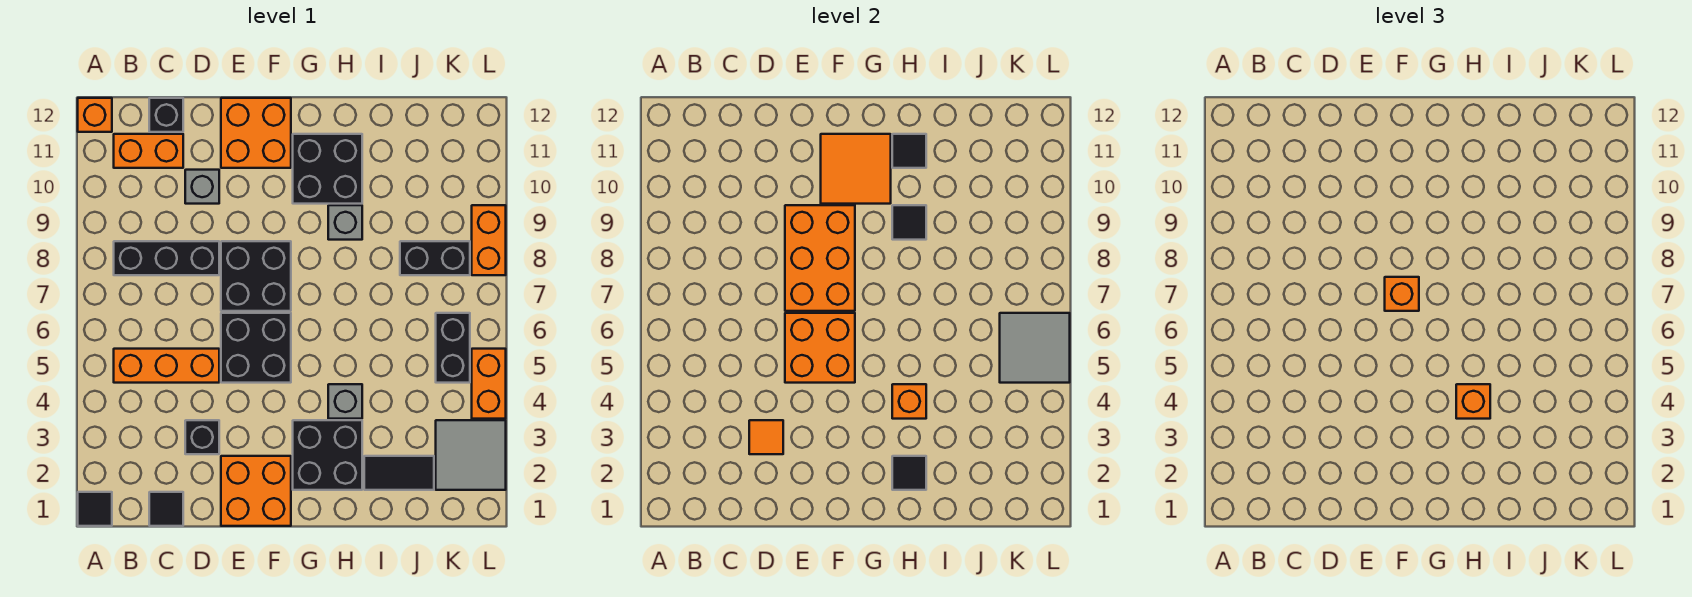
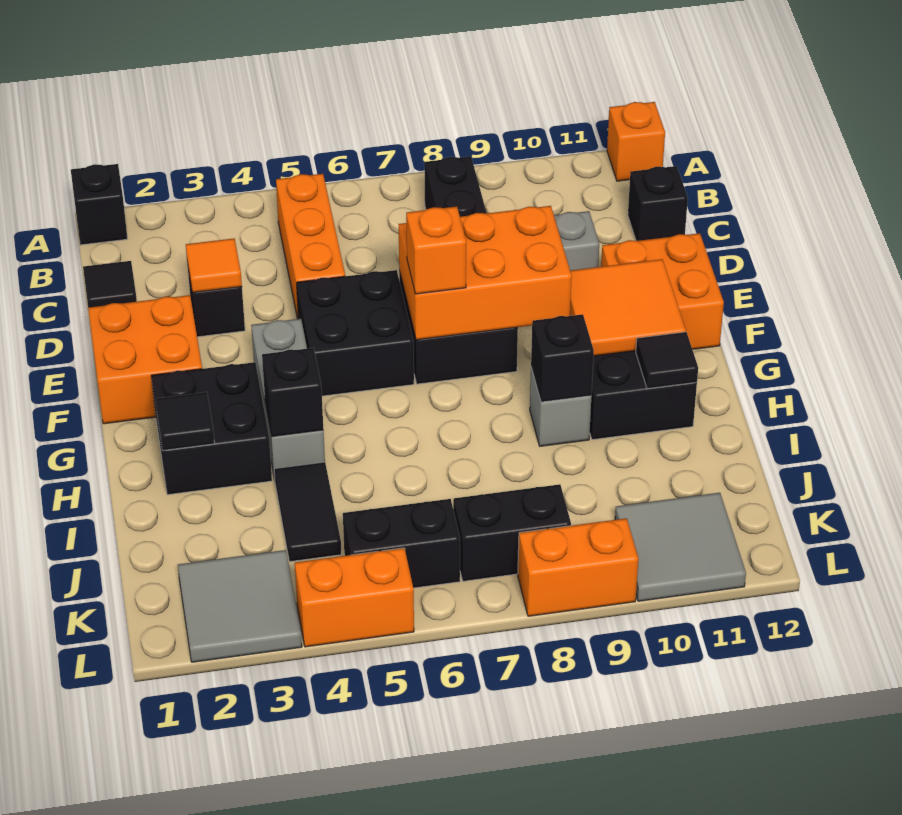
black tile A1 level 1 -> black brick A1 level 1
orange brick B11:C11 level 1 -> none
orange brick E5:F6 level 2 -> none
grey brick H4 level 1 -> grey brick F4:H4 level 1
orange brick H4 level 2 -> black brick H4 level 2
orange brick H4 level 3 -> none
black tile H9 level 2 -> black brick H9 level 2
black tile I2:J2 level 1 -> black tile I4:J4 level 1
black brick J8:K8 level 1 -> black brick K7:K8 level 1
grey tile K5:L6 level 2 -> grey tile K10:L11 level 1

